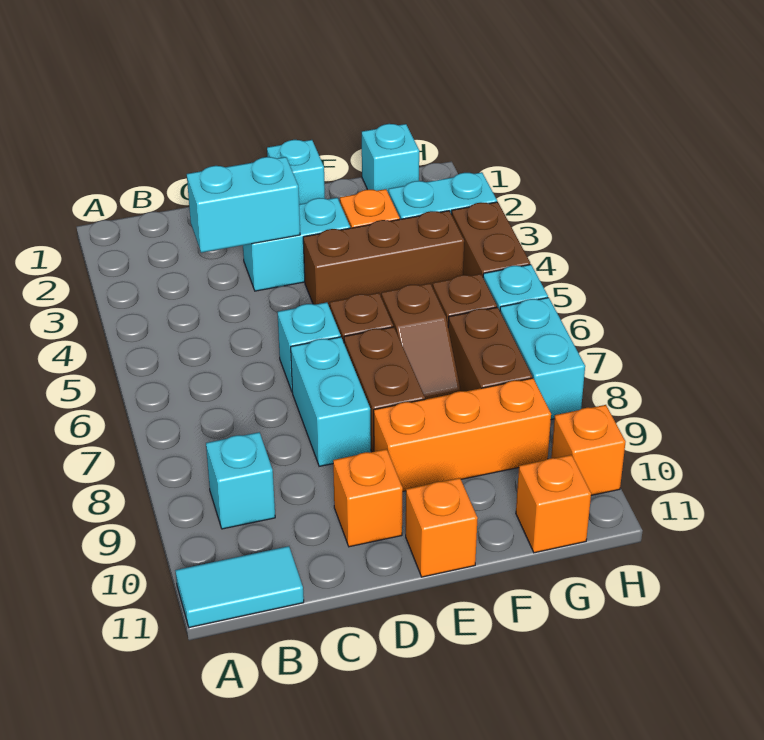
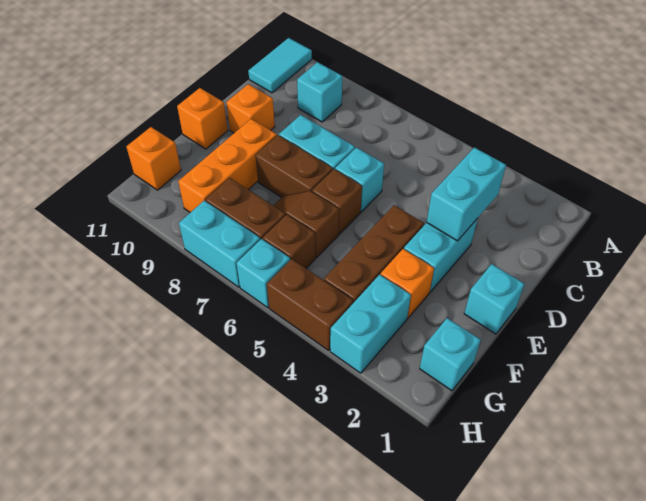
orange brick H10 level 1 -> none

